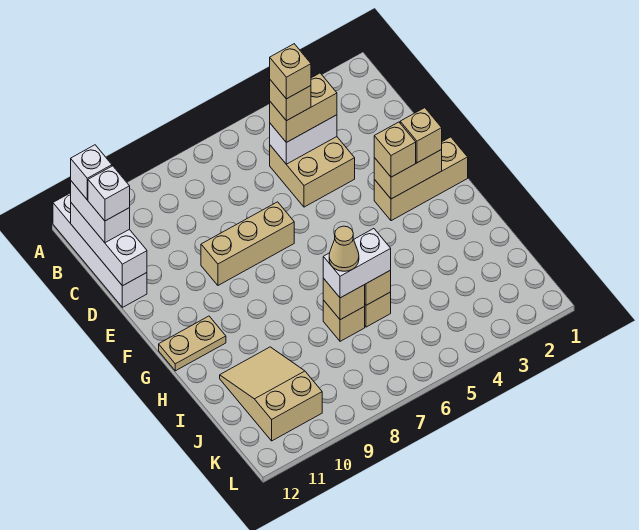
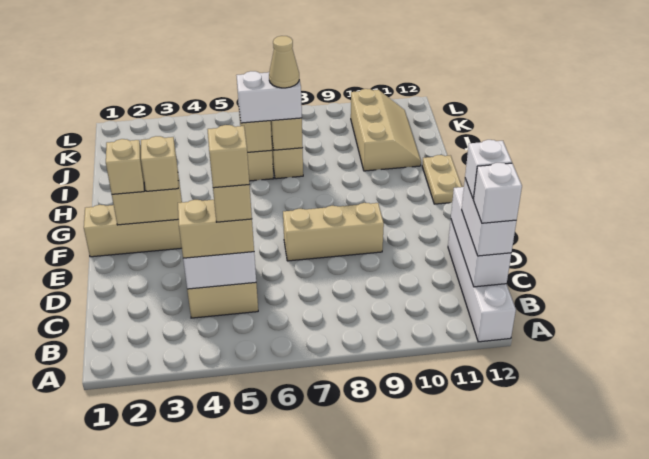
tan plate G11:G12 level 1 -> tan plate G12:H12 level 1
tan slope I10:K11 level 1 top K -> tan slope I10:K11 level 1 top 10

